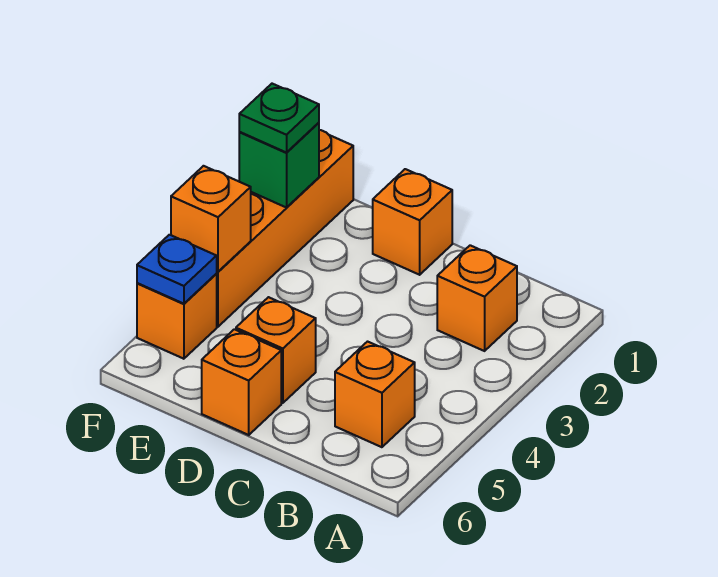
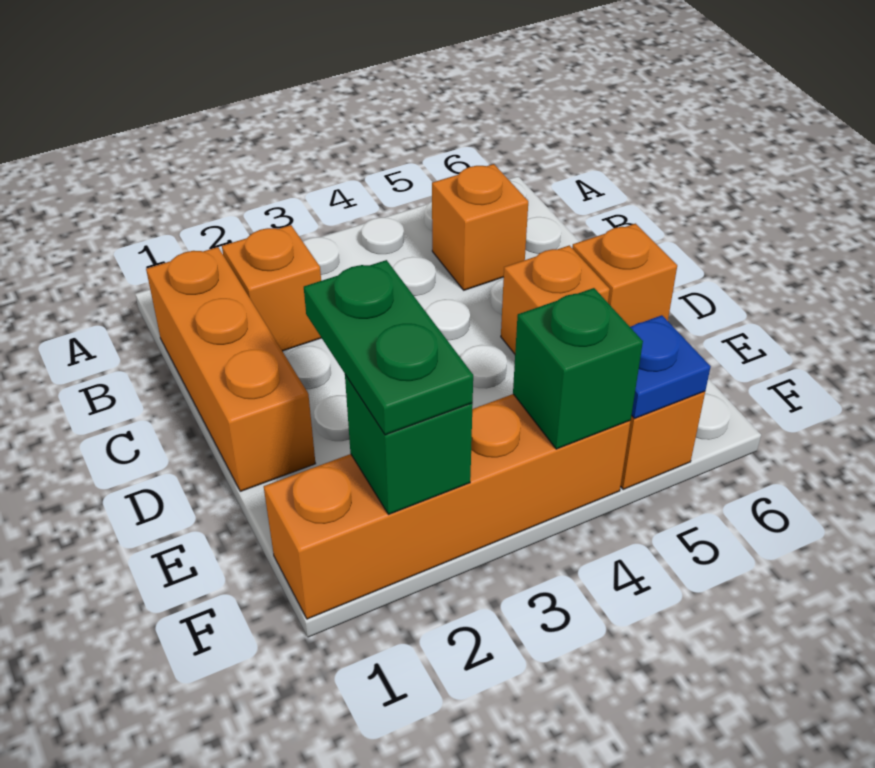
orange brick D1 level 1 -> orange brick B1:D1 level 1
green plate F2 level 3 -> green plate E2:F2 level 3
orange brick F4 level 2 -> green brick F4 level 2

